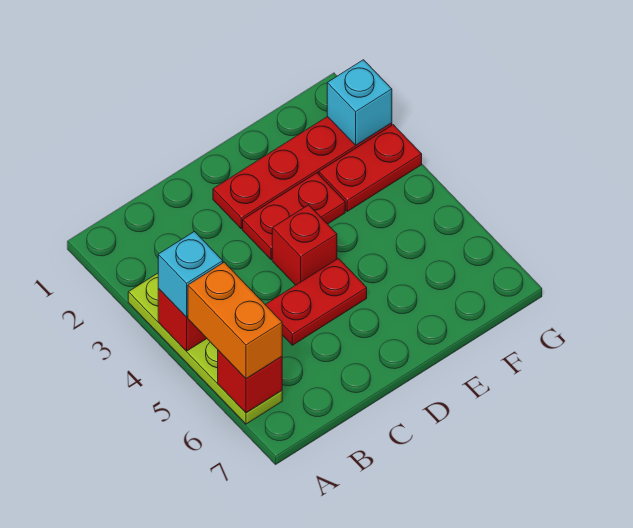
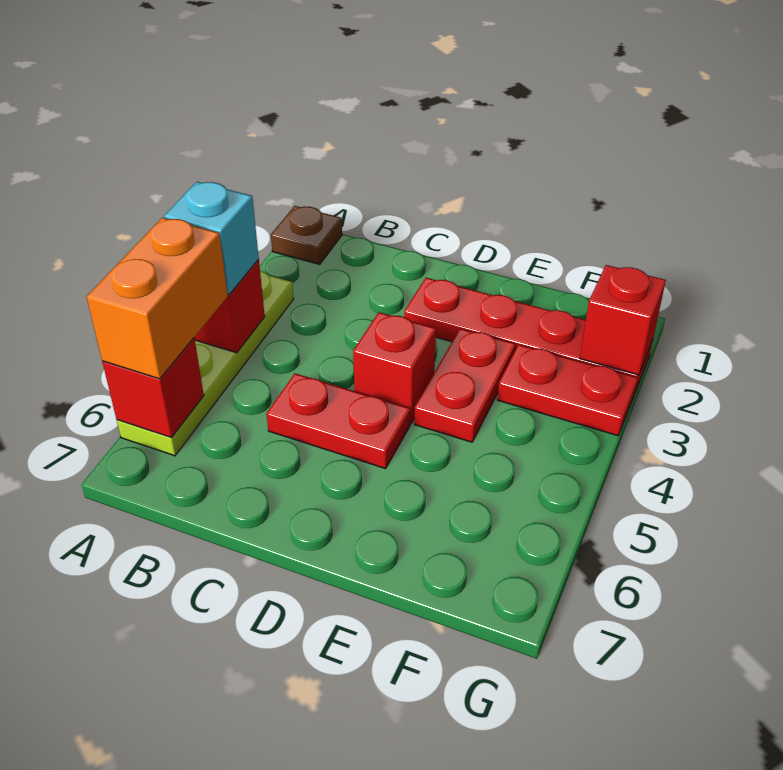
none -> brown plate A1 level 1
red plate D3:E3 level 1 -> red plate E3:E4 level 1
cyan brick G2 level 2 -> red brick G2 level 2

